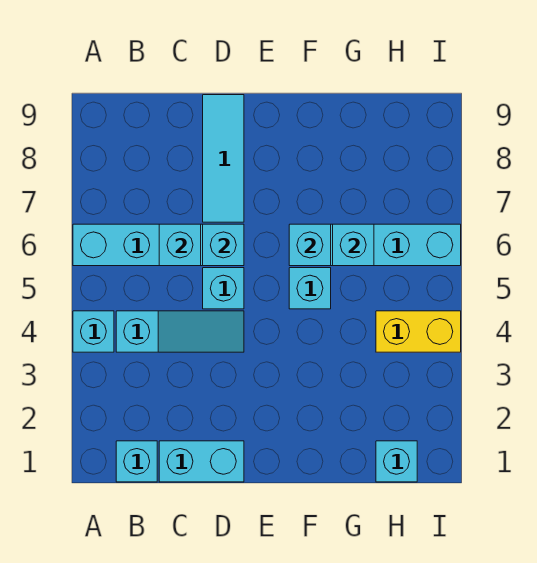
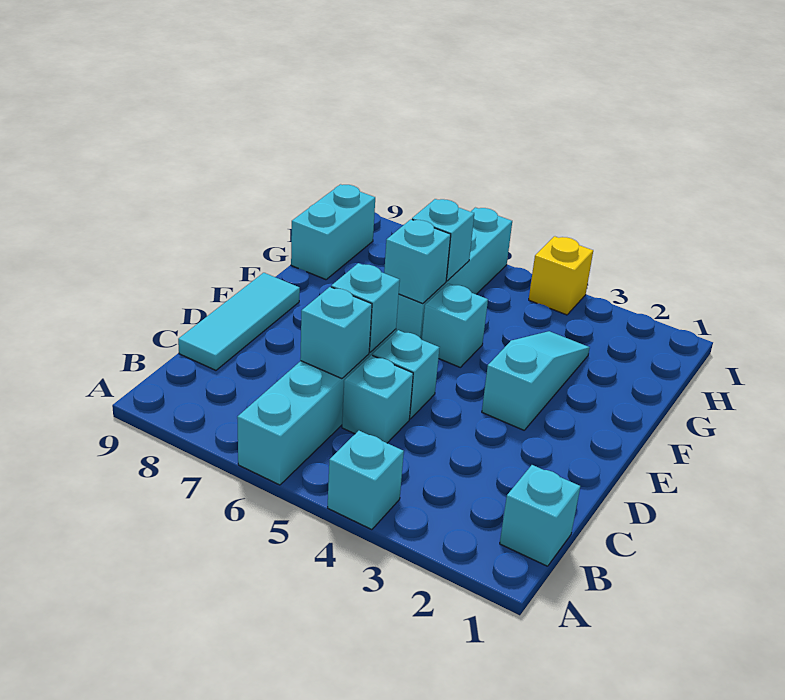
cyan slope B4:D4 level 1 top B -> cyan slope E3:G3 level 1 top E
cyan brick C1:D1 level 1 -> cyan brick G9:H9 level 1
cyan tile D7:D9 level 1 -> cyan tile C9:E9 level 1
cyan brick H1 level 1 -> cyan brick C5 level 1
yellow brick H4:I4 level 1 -> yellow brick I4 level 1

